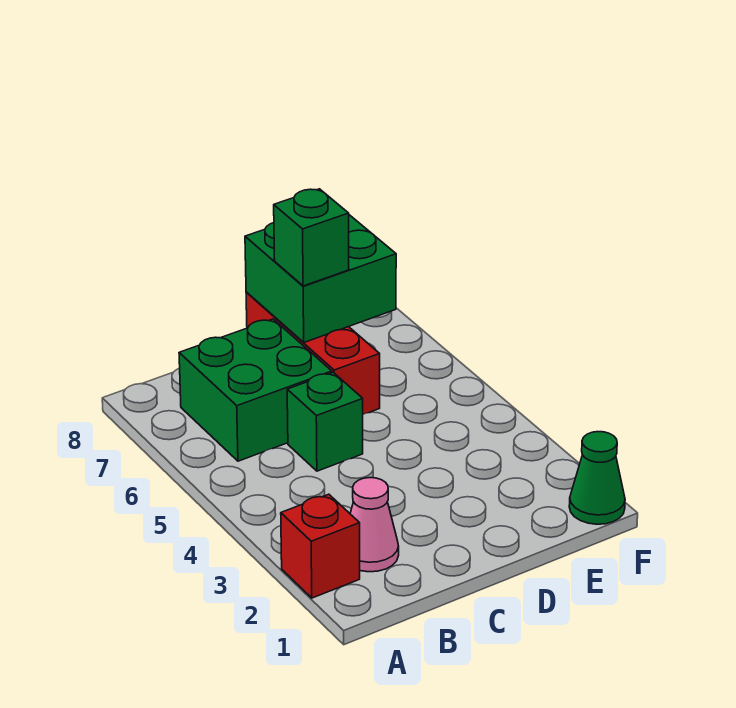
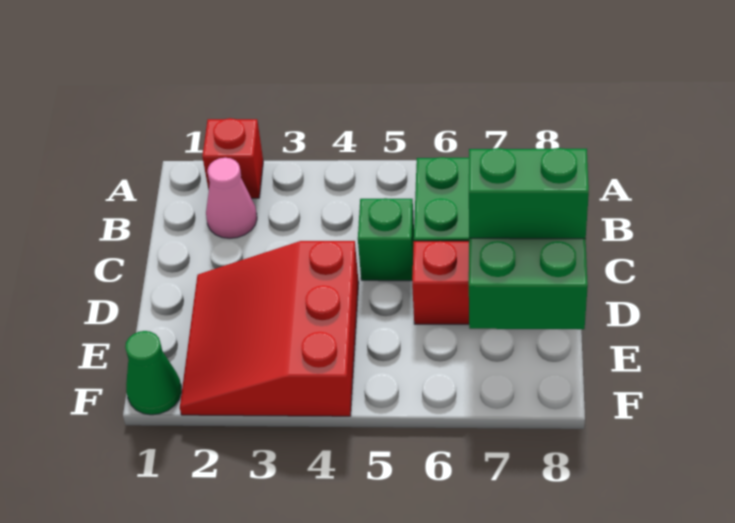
none -> red slope D2:F4 level 1 top 4
green brick D7 level 3 -> green brick D7:D8 level 3

